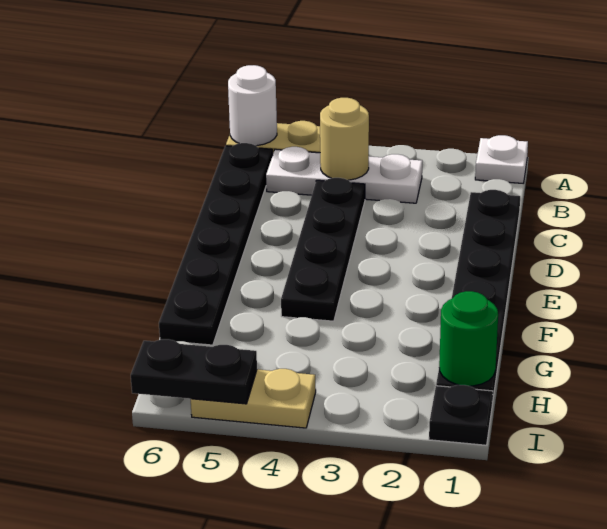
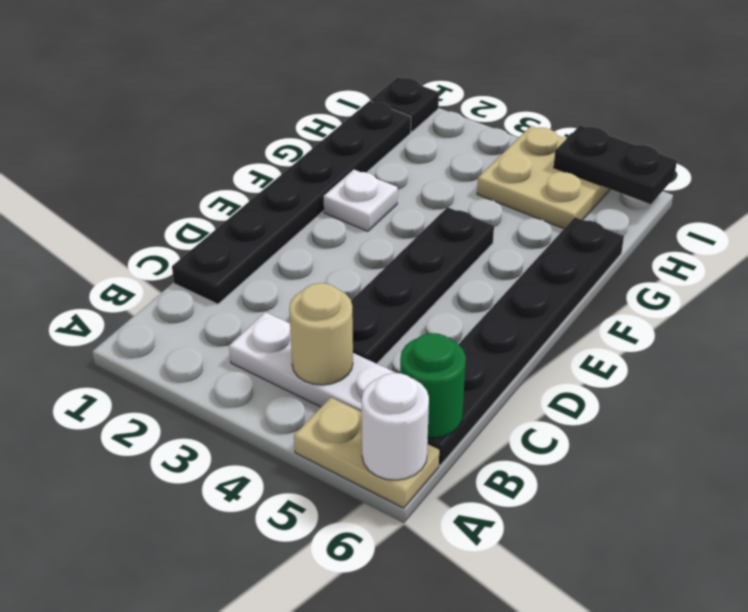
white plate A1 level 1 -> white plate F2 level 1
green round brick H1 level 2 -> green round brick B6 level 2
tan plate I4:I5 level 1 -> tan plate H4:I5 level 1

